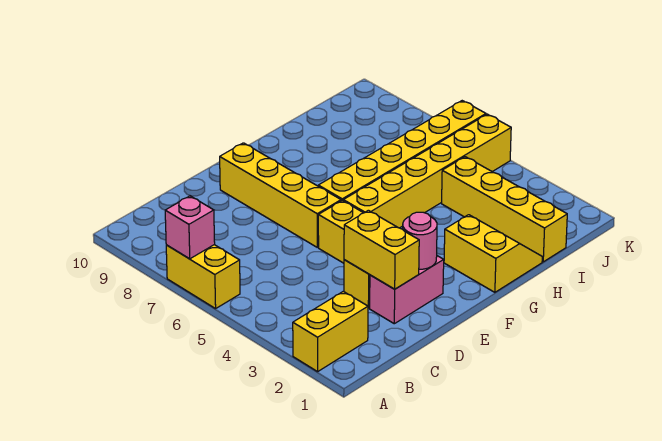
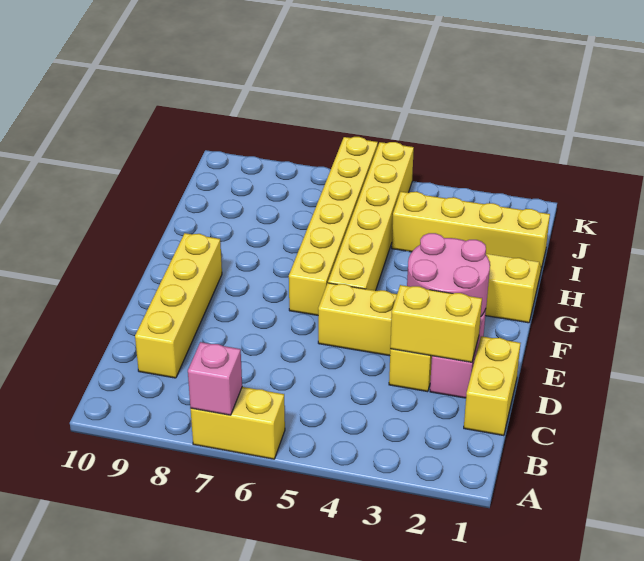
yellow brick A2:B2 level 1 -> yellow brick C1:D1 level 1
pink round brick E2 level 2 -> pink round brick E2:F3 level 2
yellow brick E6:E9 level 1 -> yellow brick C9:F9 level 1

